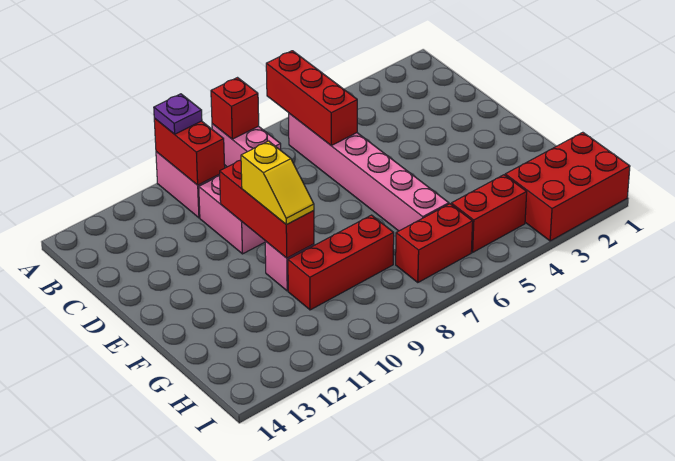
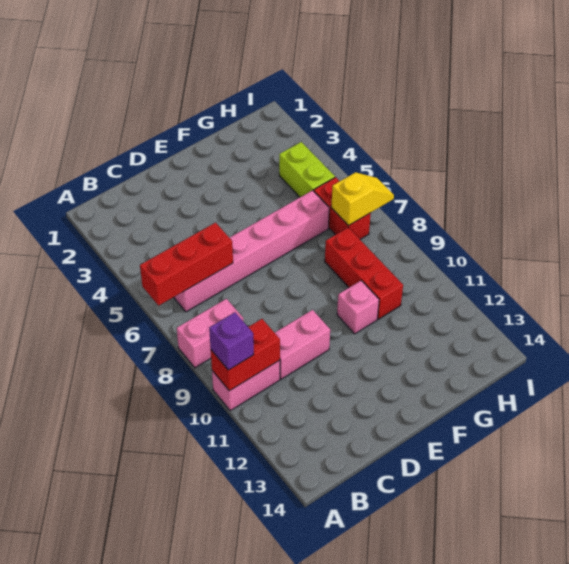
red brick A8 level 2 -> none
purple plate A10 level 3 -> purple brick A10 level 3
red brick D10:F10 level 2 -> none
yellow slope E10:F10 level 3 top E -> yellow slope H7:I7 level 2 top H
red brick H1:I3 level 1 -> none
red brick H4:H5 level 1 -> lime brick H4:H5 level 1

